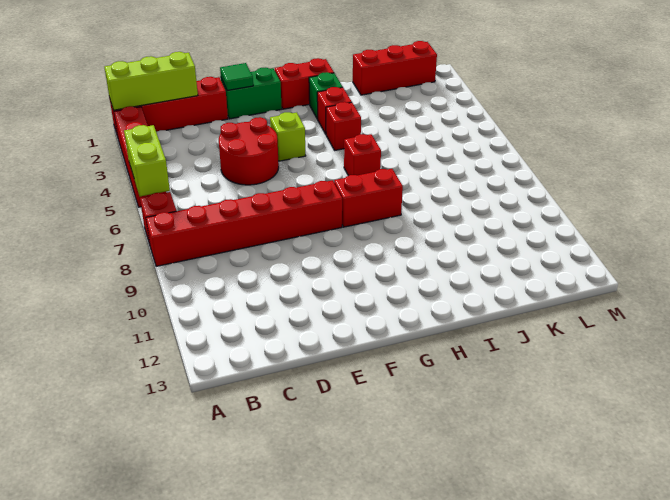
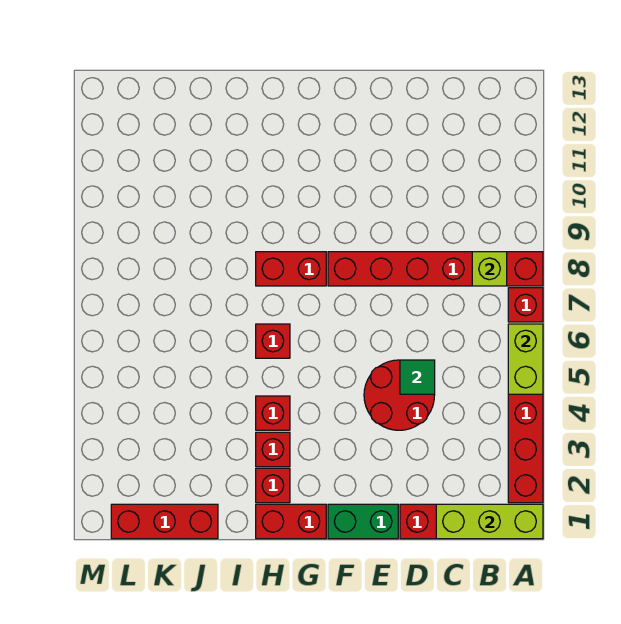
green tile E1 level 2 -> green tile D5 level 2
lime brick F4 level 1 -> lime brick B8 level 2
green brick H2 level 1 -> red brick H2 level 1

